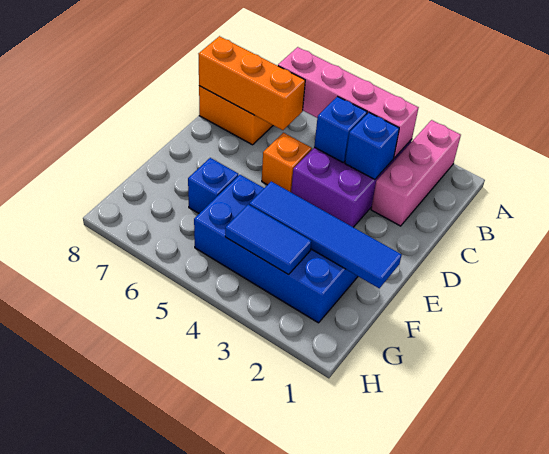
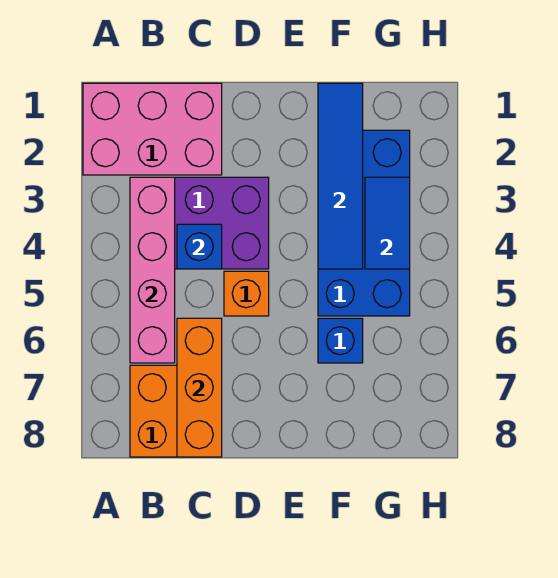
pink brick A2:C2 level 1 -> pink brick A1:C2 level 1
blue brick C3 level 2 -> none

